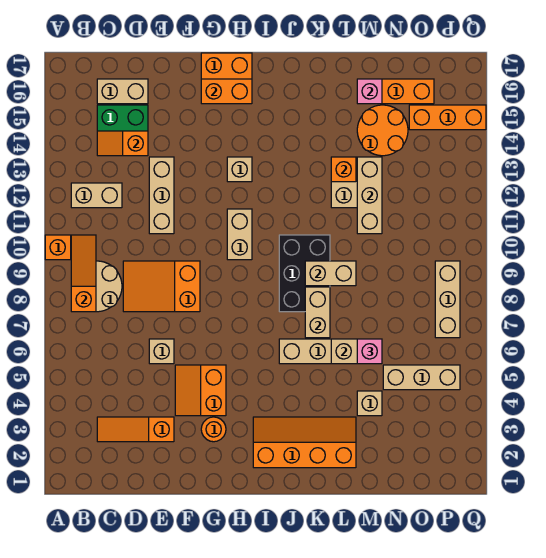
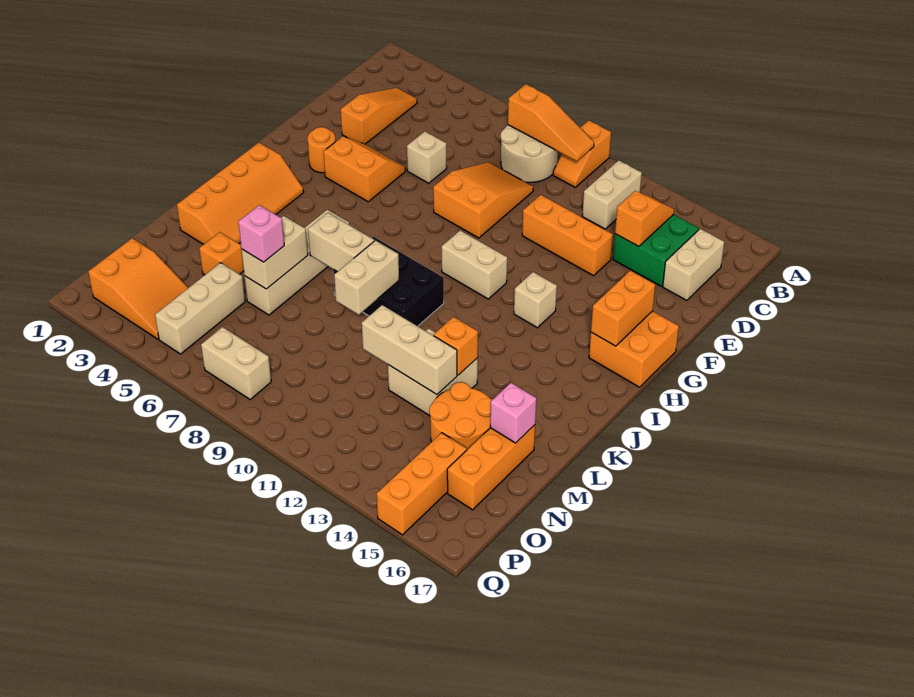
tan brick E11:E13 level 1 -> orange brick E11:E13 level 1
tan brick M4 level 1 -> orange brick M4 level 1
none -> orange slope O2:P4 level 1 top 2
tan brick P7:P9 level 1 -> tan brick P7:P8 level 1

